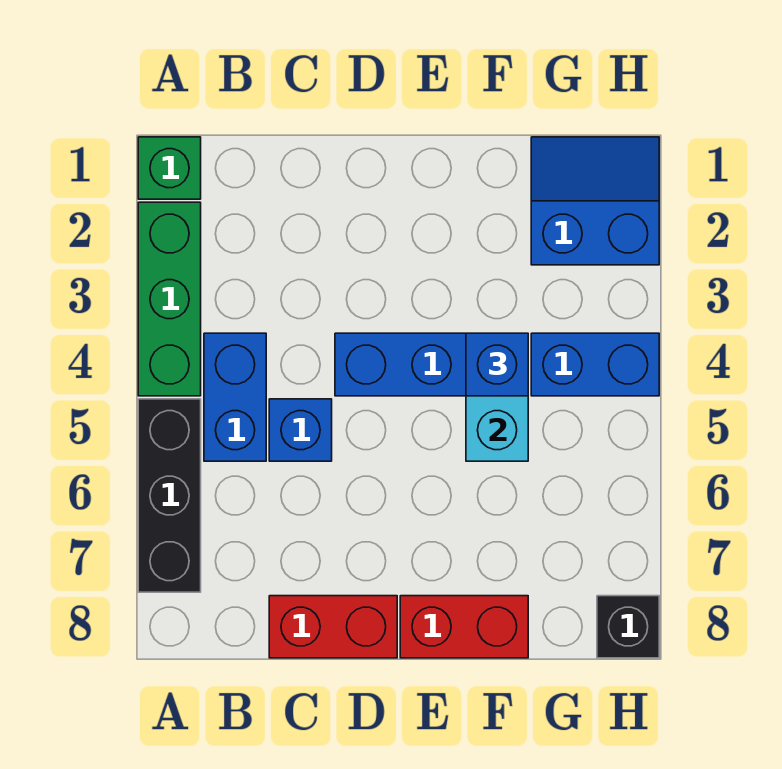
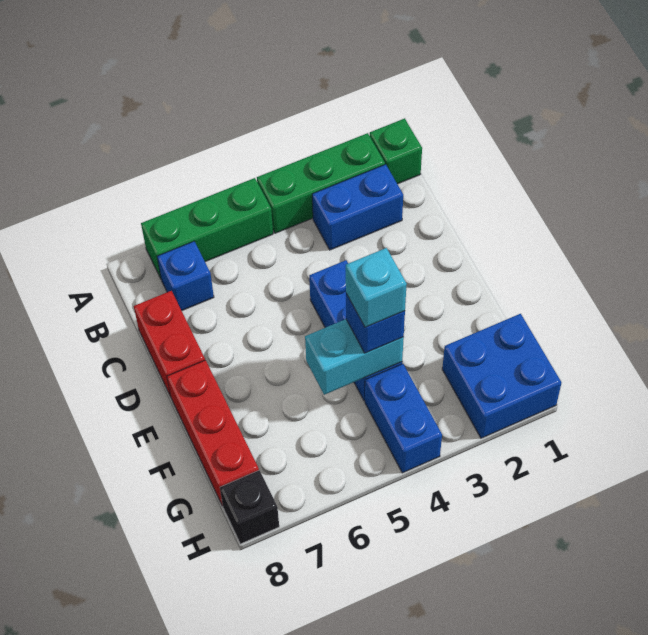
black brick A5:A7 level 1 -> green brick A5:A7 level 1
blue brick B4:B5 level 1 -> blue brick B2:B3 level 1
blue brick C5 level 1 -> blue brick B7 level 1
red brick E8:F8 level 1 -> red brick E8:G8 level 1
none -> cyan brick F4 level 4
blue slope G1:H2 level 1 top 2 -> blue brick G1:H2 level 1

